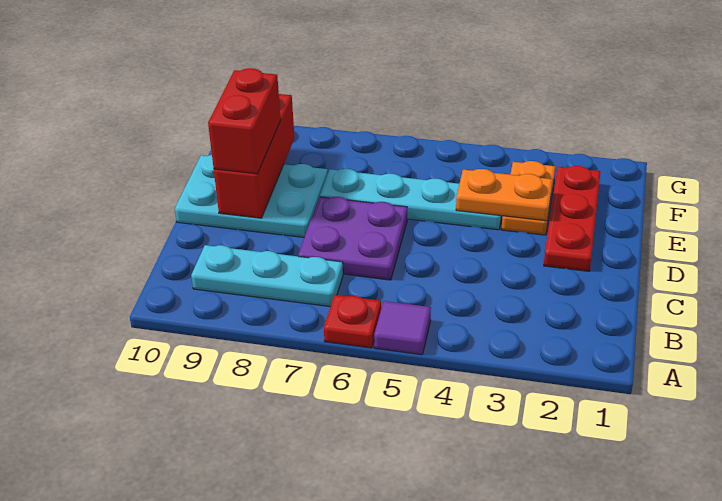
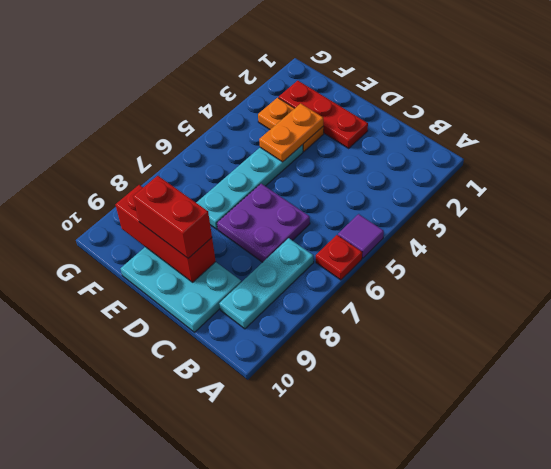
cyan plate D8:E10 level 1 -> cyan plate C9:E10 level 1

